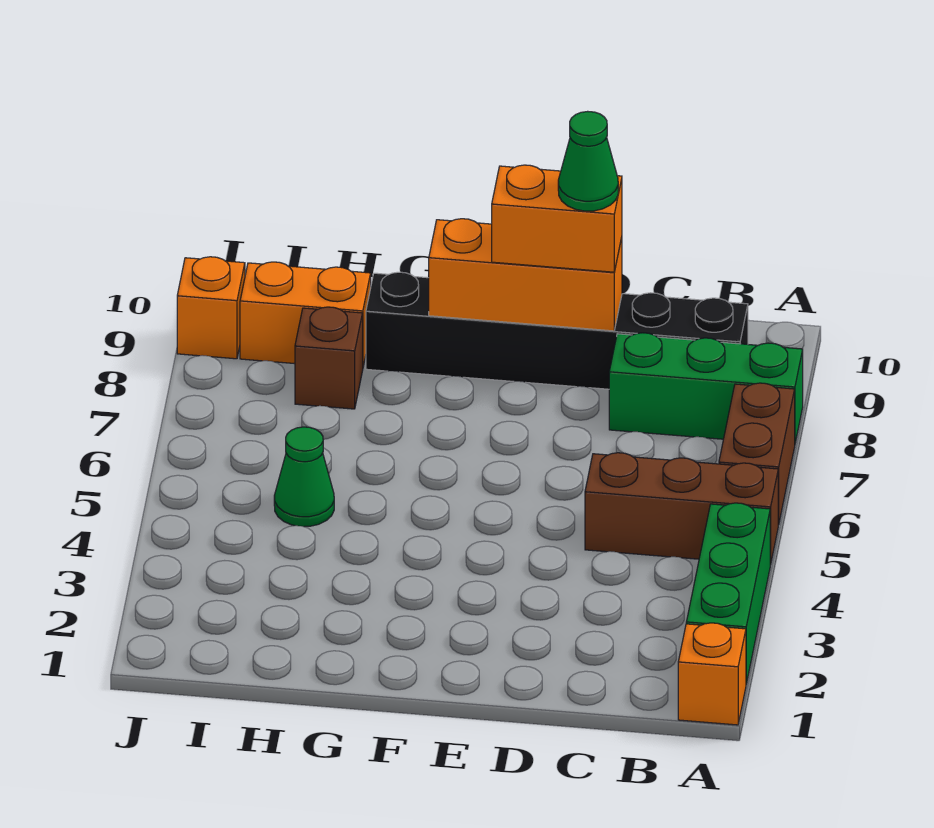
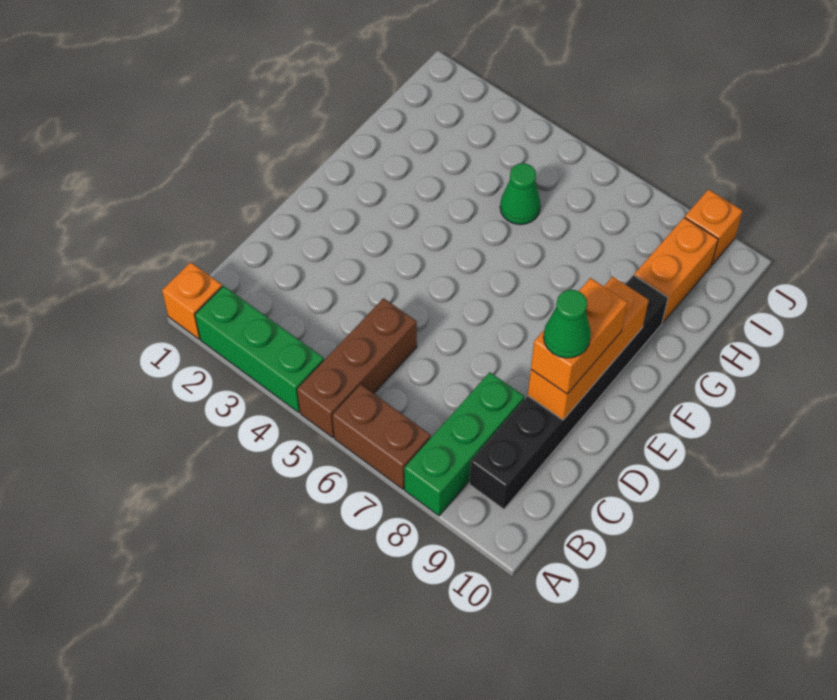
brown brick H8 level 1 -> none

